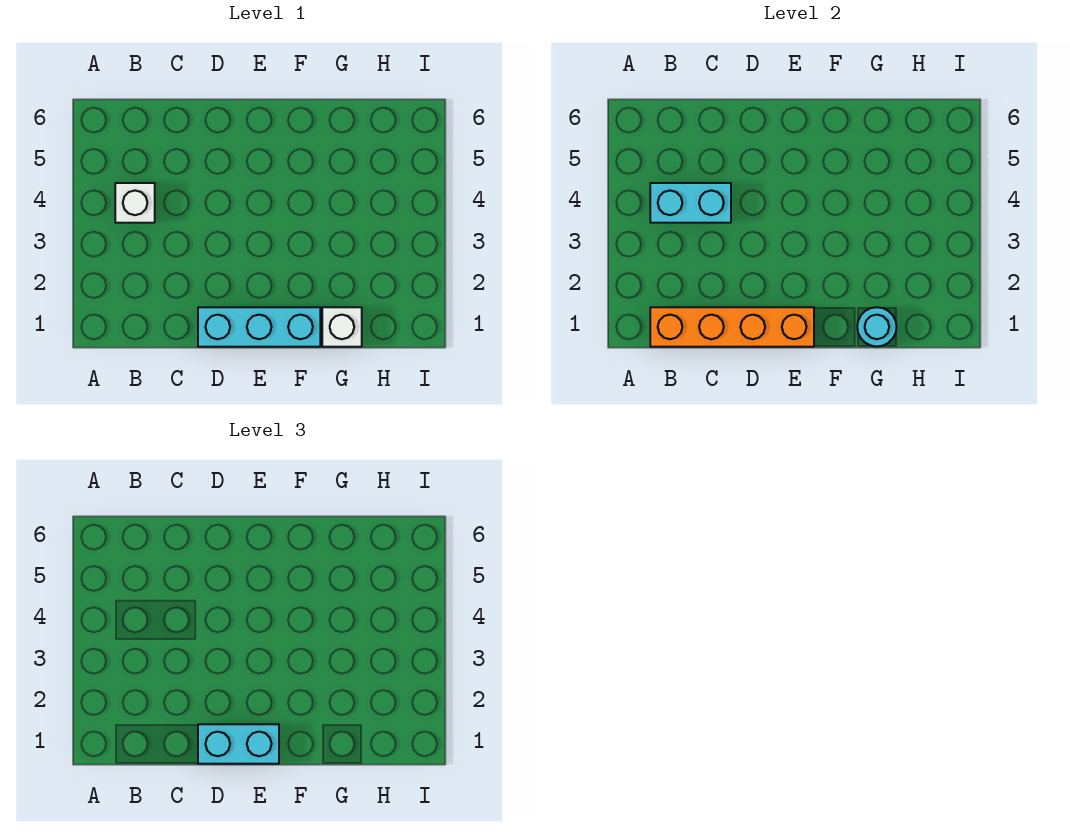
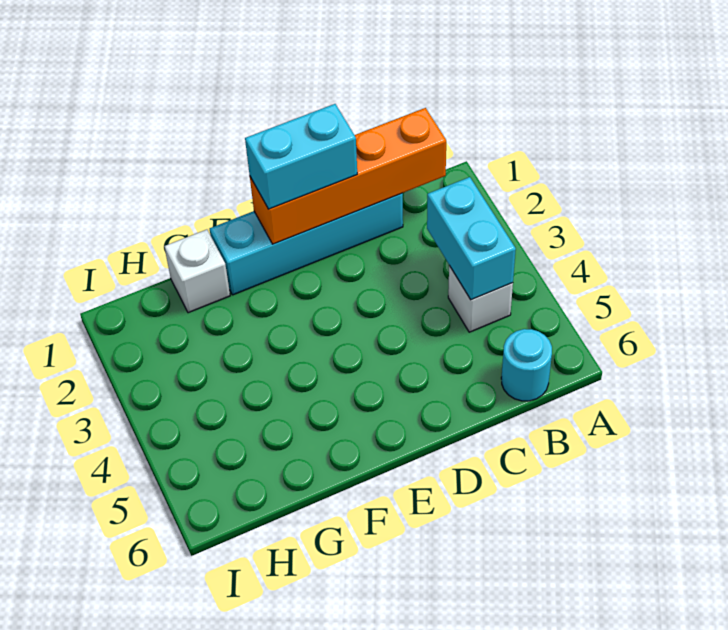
cyan brick B4:C4 level 2 -> cyan brick B3:B4 level 2
cyan brick D1:F1 level 1 -> cyan brick C1:F1 level 1
cyan round brick G1 level 2 -> cyan round brick B6 level 1

